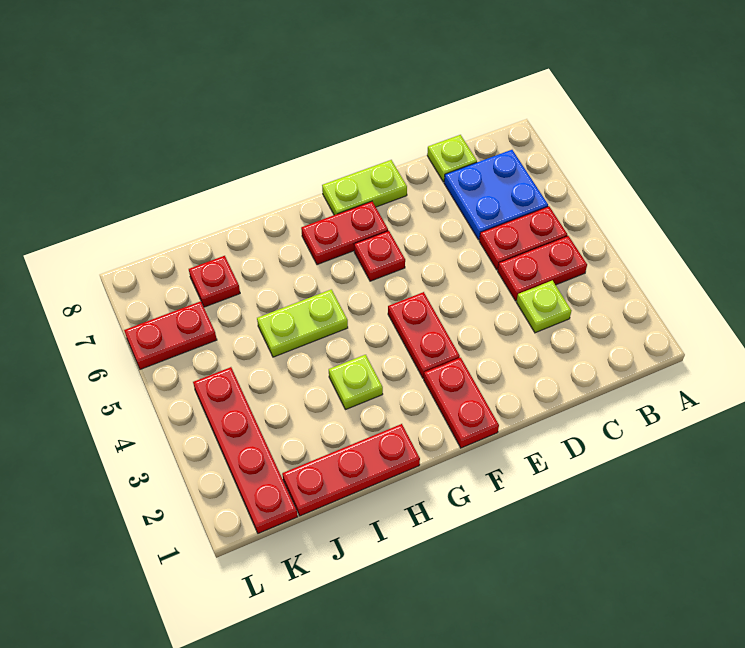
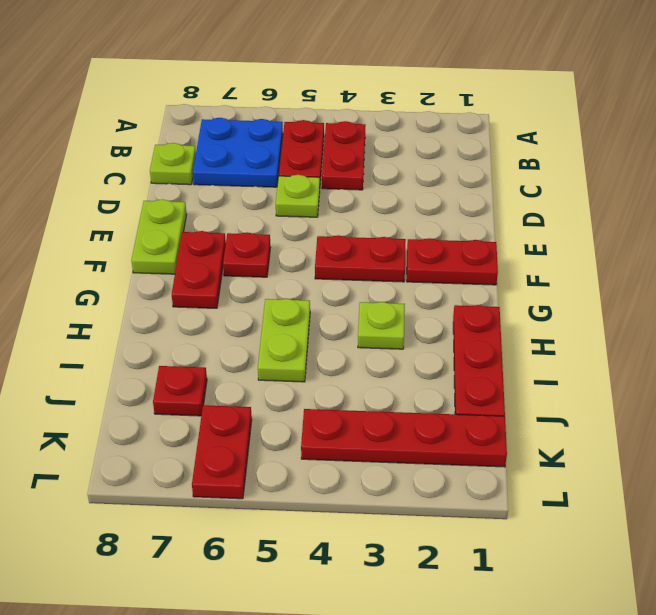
lime plate C3 level 1 -> lime plate D5 level 1

